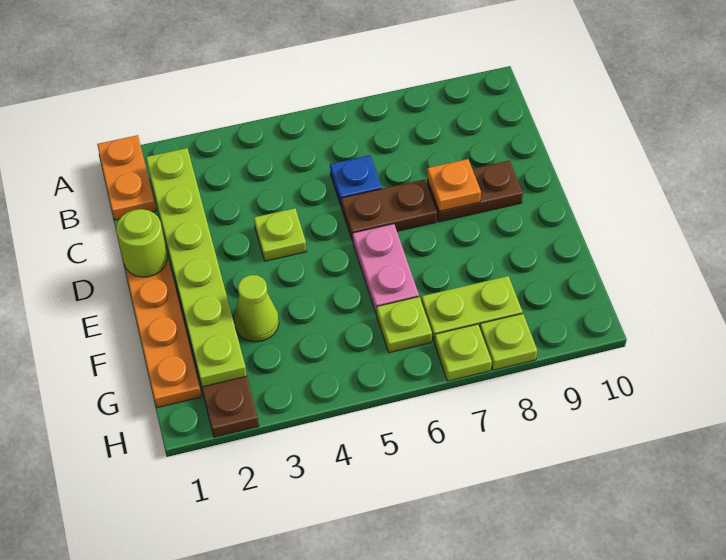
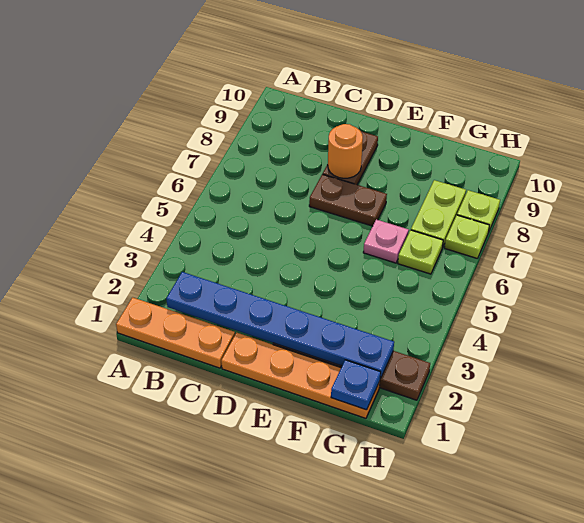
orange plate A1:B1 level 1 -> orange plate A1:C1 level 1
lime plate B2:G2 level 2 -> blue plate B2:G2 level 2
blue plate C6 level 1 -> blue plate G1 level 2
lime round brick D1 level 2 -> none
lime plate D4 level 1 -> none
brown plate D6:D7 level 1 -> brown plate D7:E7 level 1
orange plate D8 level 2 -> orange round brick D8 level 2
pink plate E6:F6 level 1 -> pink plate F6 level 1
lime cone F3 level 1 -> none

